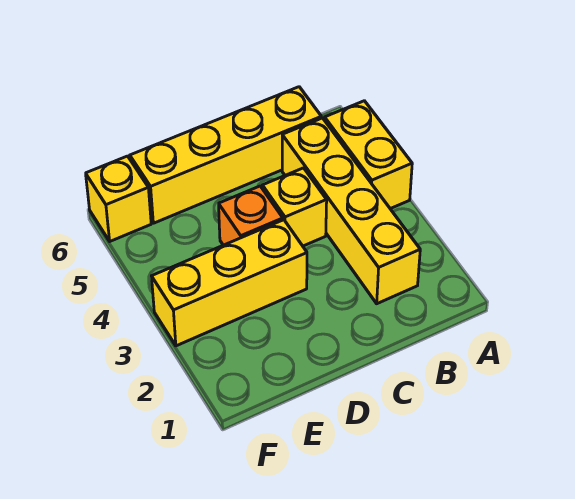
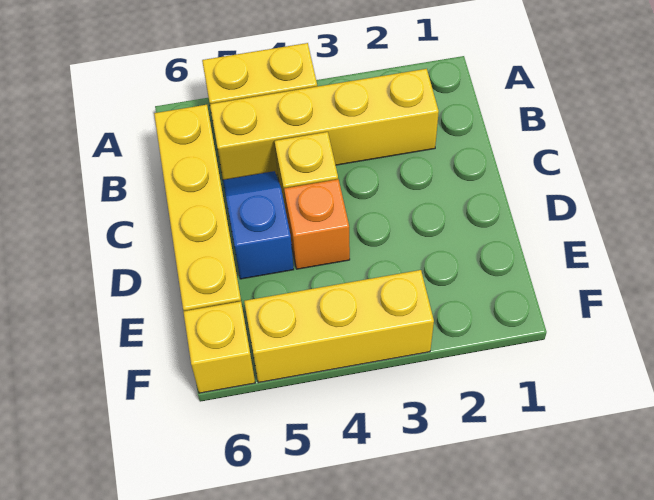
none -> blue slope C5:D5 level 1 top D
yellow brick D3:F3 level 1 -> yellow brick F3:F5 level 1

